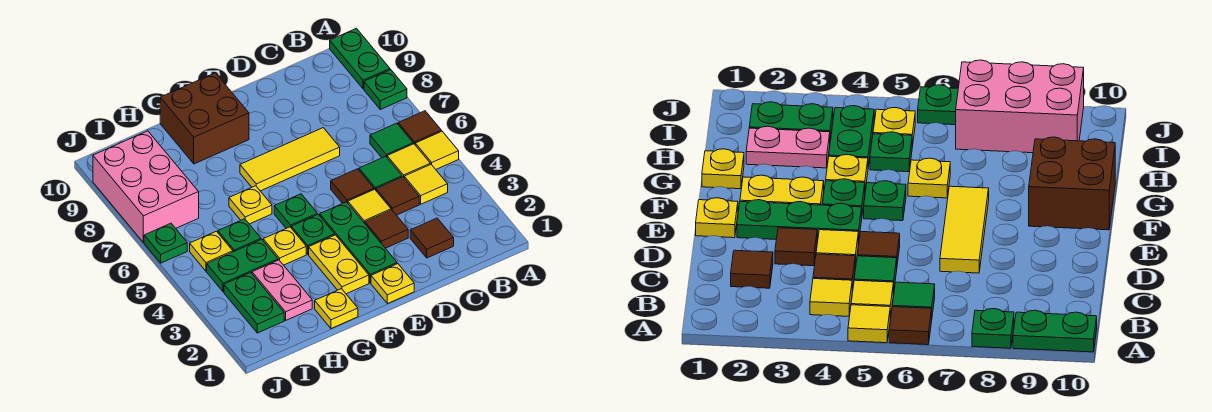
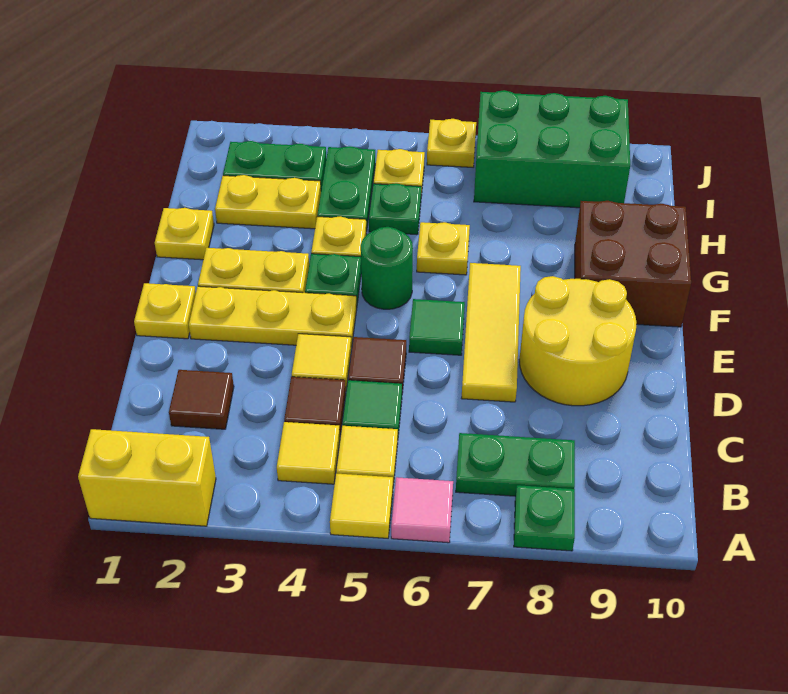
none -> yellow brick A1:A2 level 1
brown tile A6 level 1 -> pink tile A6 level 1
green plate A9:A10 level 1 -> green plate B7:B8 level 1
green tile B6 level 1 -> green tile E6 level 1
brown tile D3 level 1 -> none
none -> yellow round brick D8:E9 level 1
green plate E2:E4 level 1 -> yellow plate E2:E4 level 1
green plate F5 level 1 -> green round brick F5 level 1
pink plate H2:H3 level 1 -> yellow plate H2:H3 level 1
pink brick I7:J9 level 1 -> green brick I7:J9 level 1
green plate J6 level 1 -> yellow plate J6 level 1

